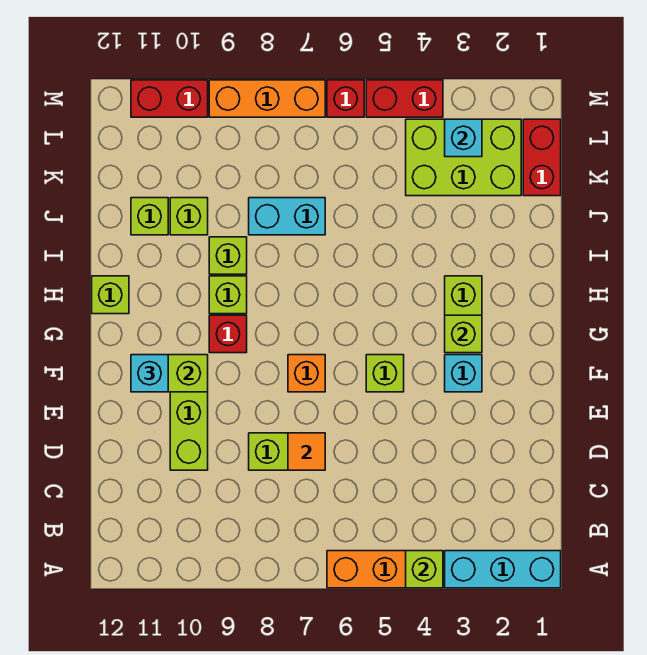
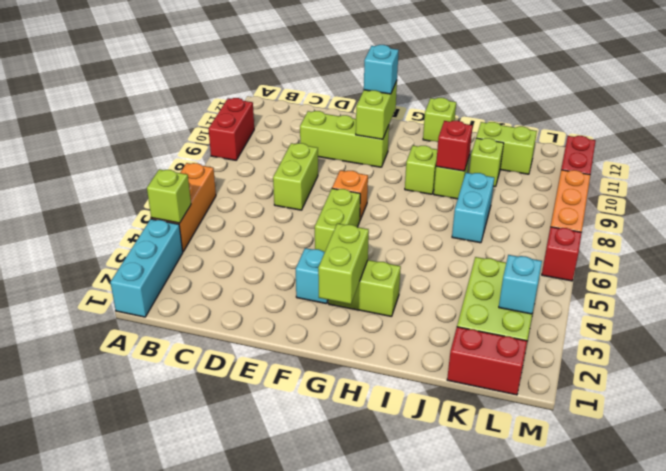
orange tile D7 level 2 -> none
lime brick F5 level 1 -> lime brick F5:F6 level 1
lime brick G3 level 2 -> lime brick G2:G3 level 2
red brick G9 level 1 -> red brick I9 level 2
lime brick J11 level 1 -> lime brick J11:K11 level 1
red brick M4:M5 level 1 -> red brick A9:A10 level 1

